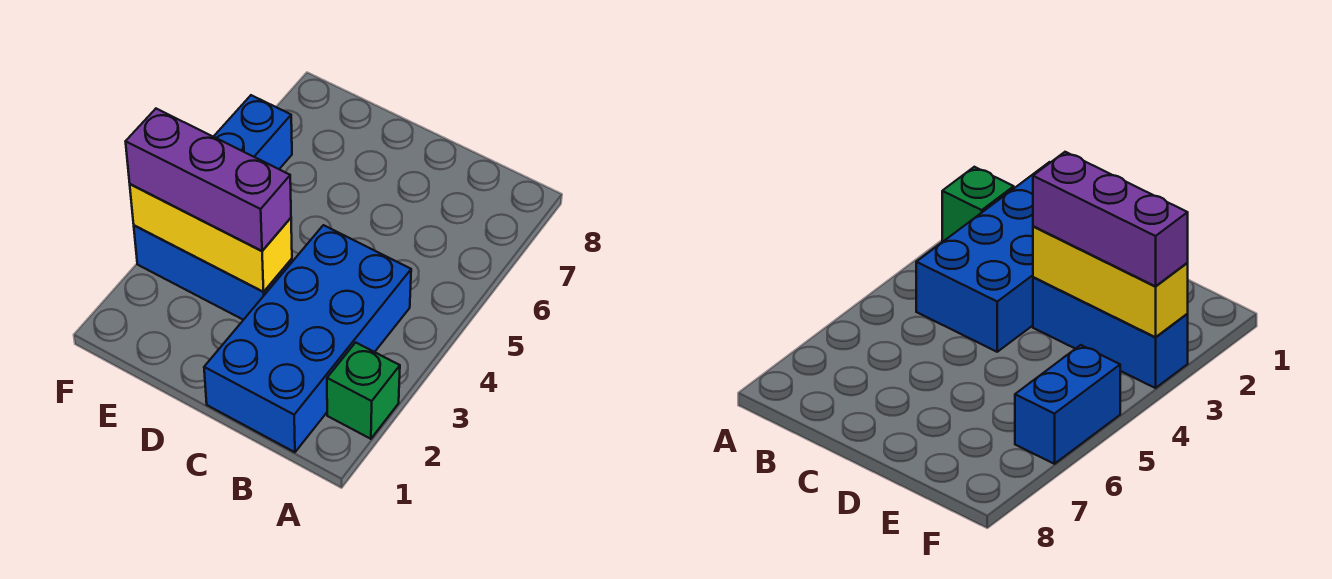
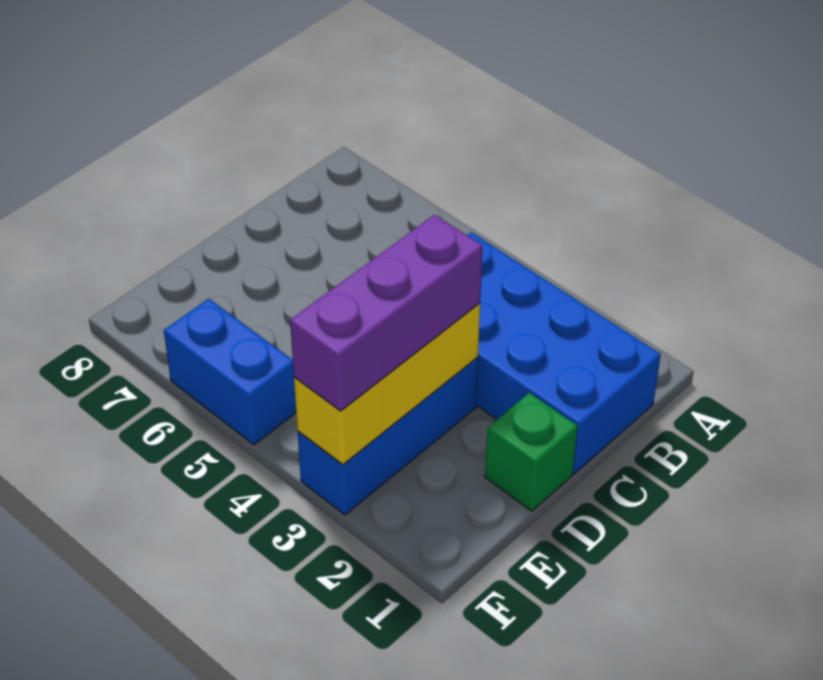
green brick A2 level 1 -> green brick D1 level 1

